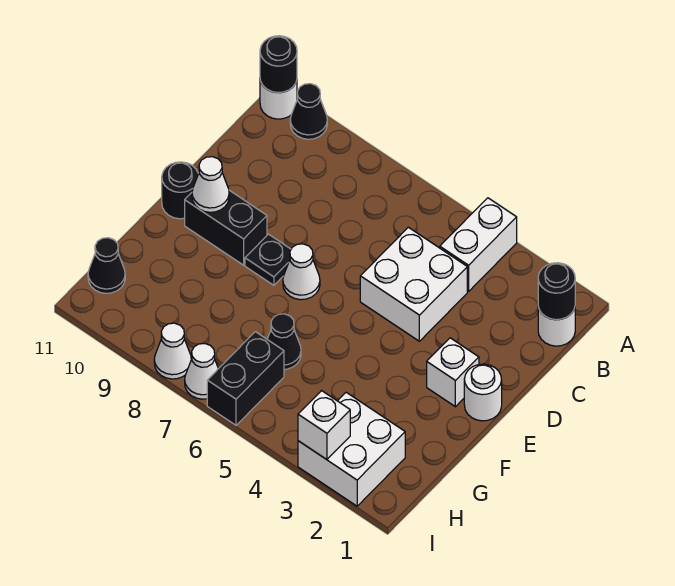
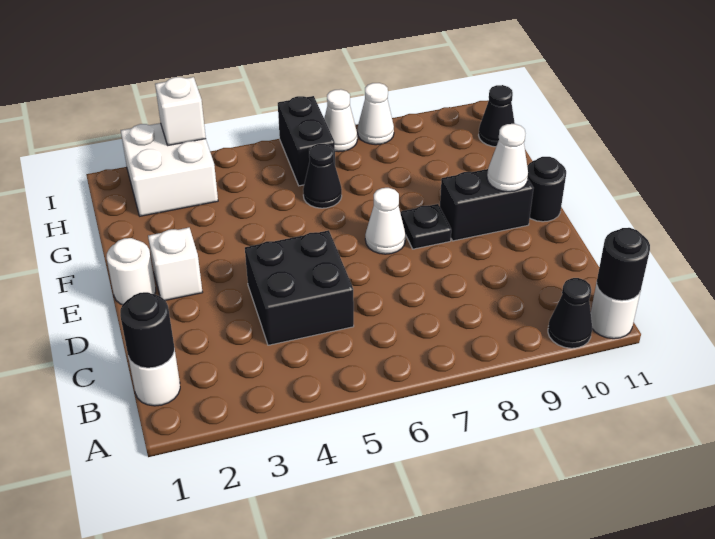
white brick A4:B4 level 1 -> none
white brick C4:D5 level 1 -> black brick C4:D5 level 1

